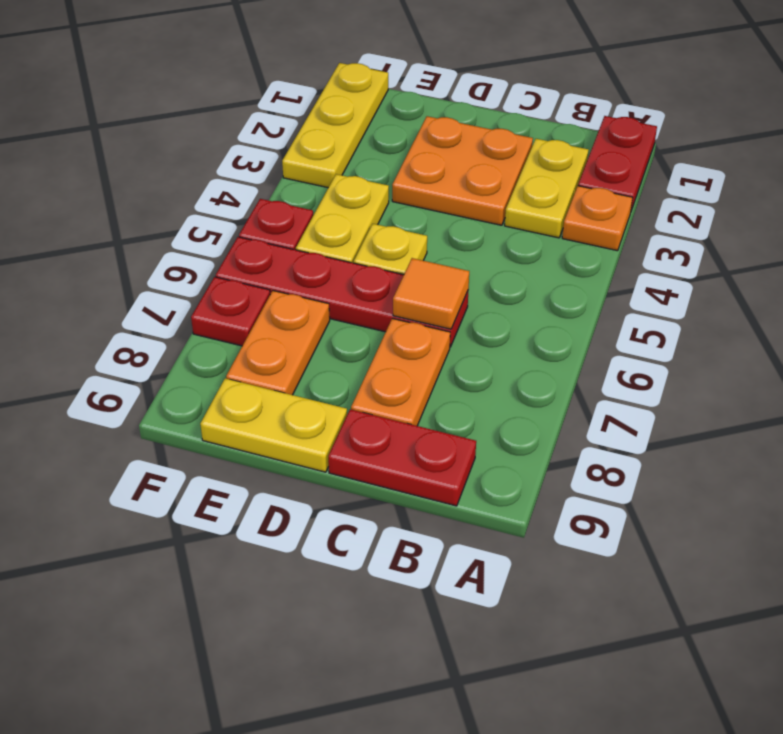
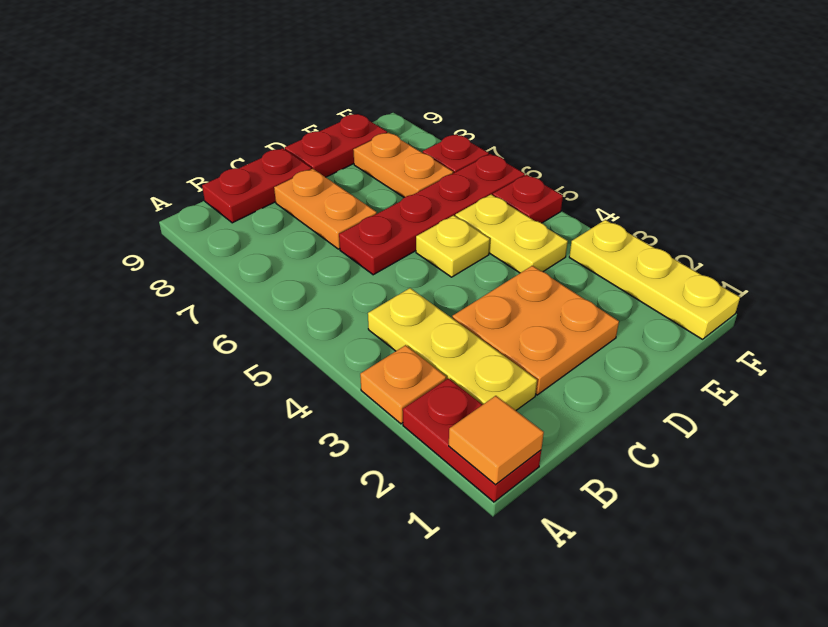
yellow plate B2:B3 level 1 -> yellow plate B2:B4 level 1
orange tile C6 level 2 -> orange tile A1 level 2
yellow plate D9:E9 level 1 -> red plate D9:E9 level 1

